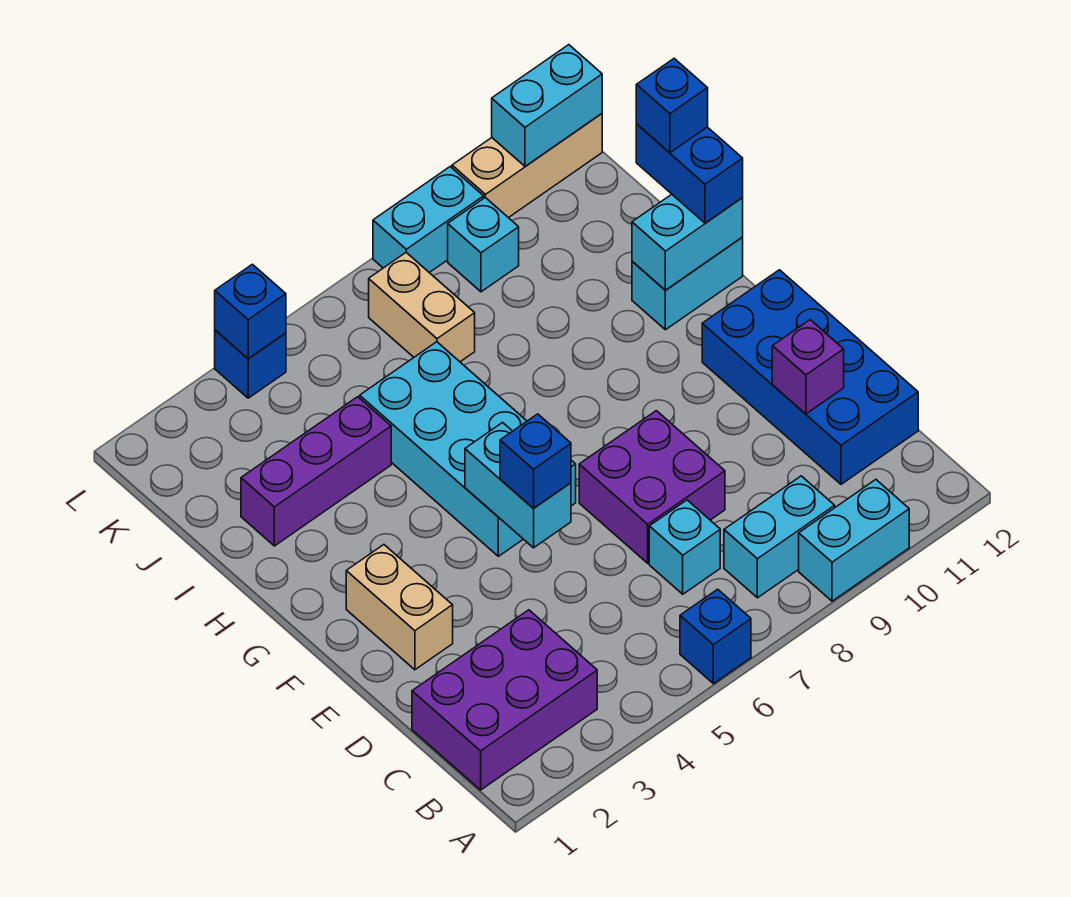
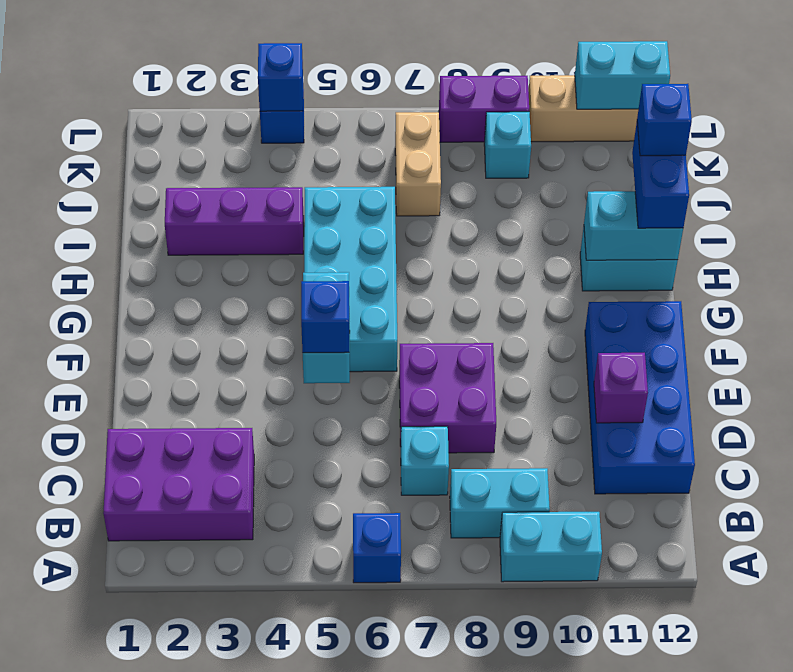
tan brick E2:F2 level 1 -> none
cyan brick L8:L9 level 1 -> purple brick L8:L9 level 1

